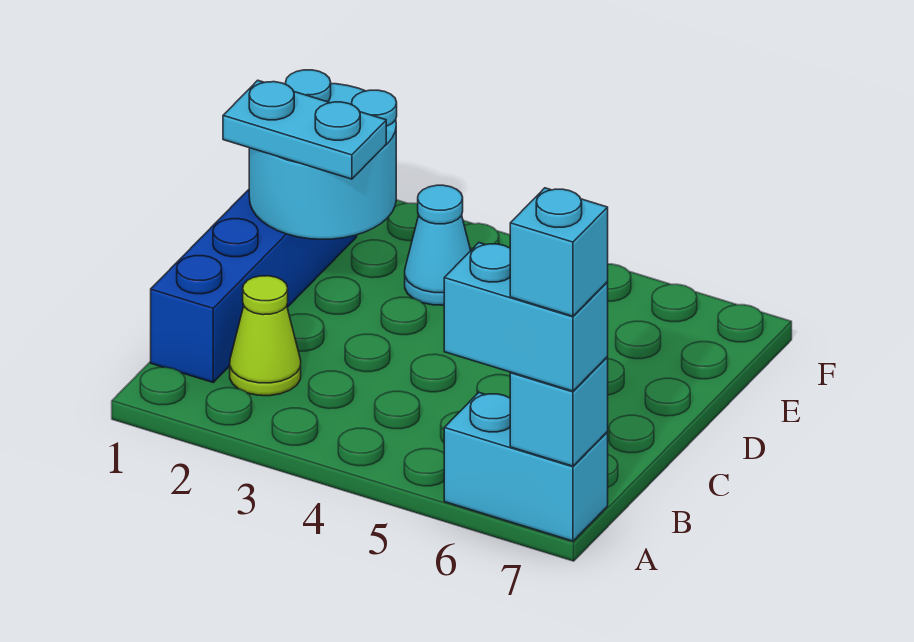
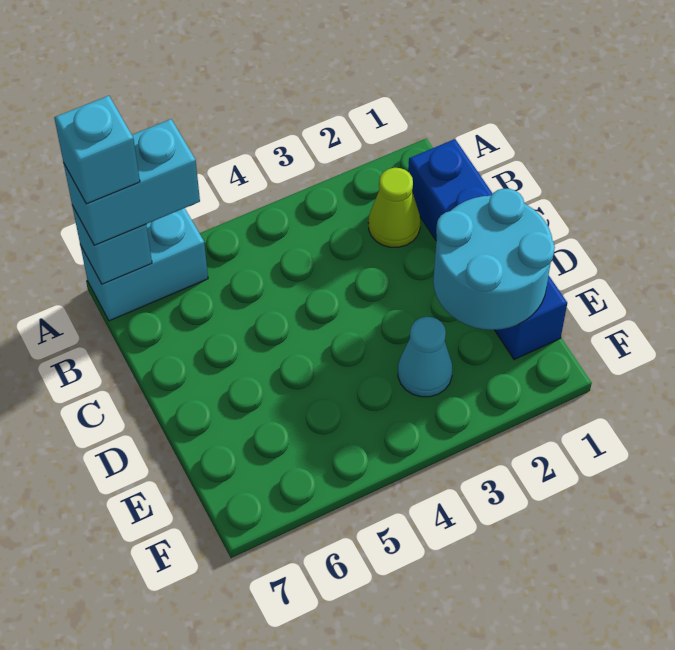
cyan plate D1:D2 level 3 -> none

